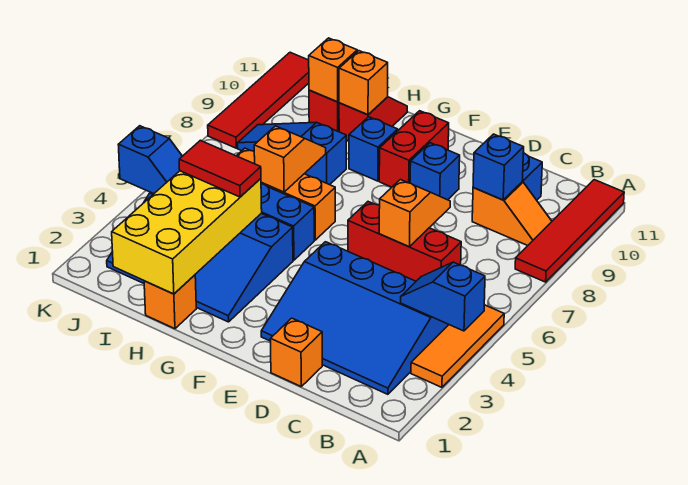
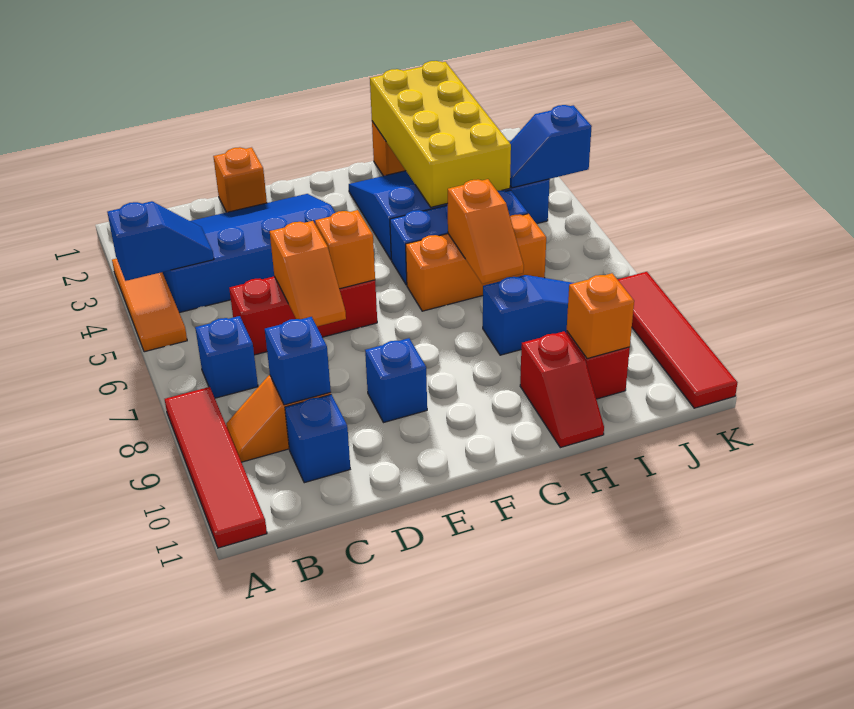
red brick F9:F10 level 1 -> none
blue brick G9 level 1 -> blue brick B7 level 1
red tile H4:I4 level 3 -> none
orange brick H10 level 2 -> orange brick E6 level 2

